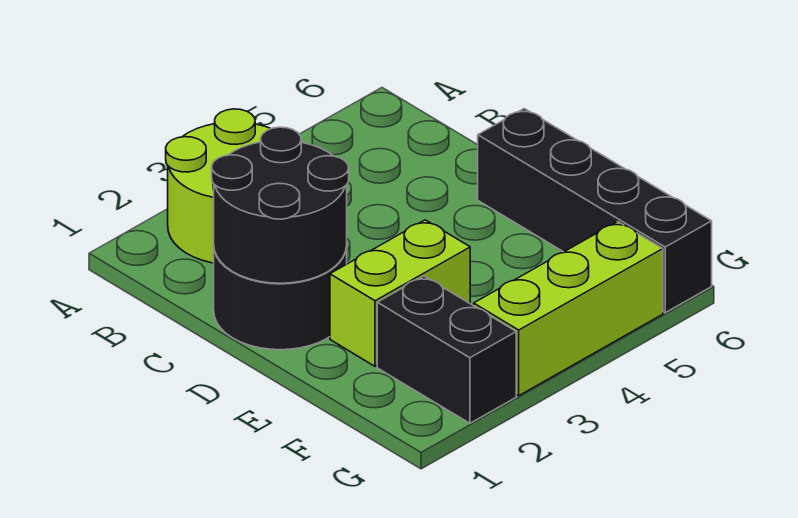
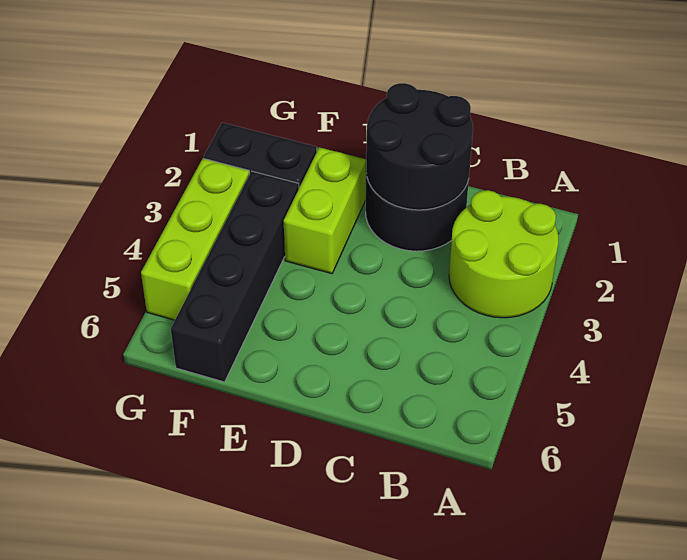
black brick D6:G6 level 1 -> black brick F3:F6 level 1

